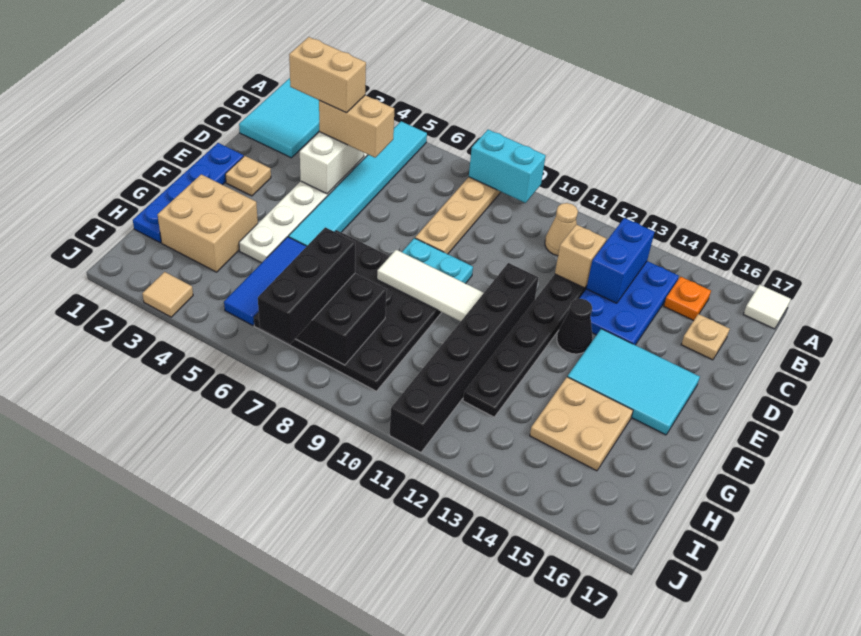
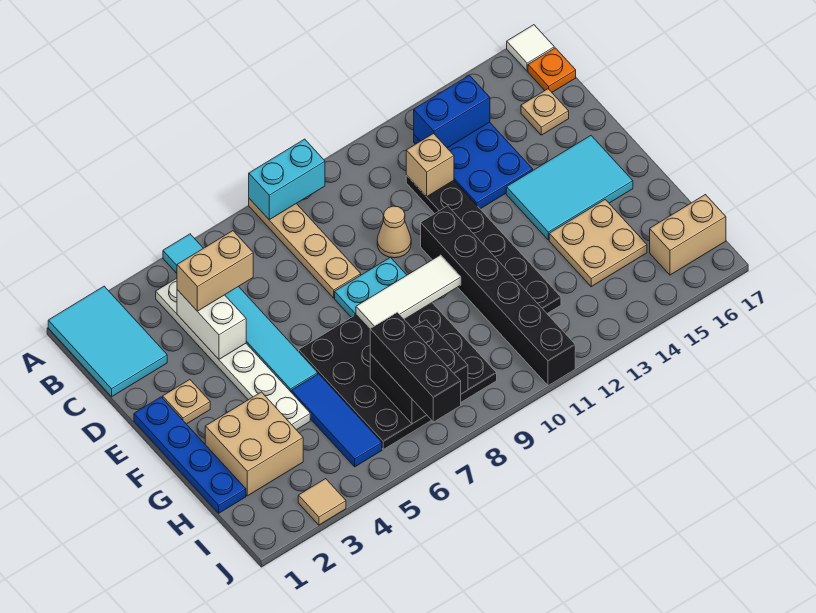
tan cone B11 level 1 -> tan cone D10 level 1
blue brick B13:C13 level 2 -> blue brick B13:B14 level 2
orange plate B15 level 1 -> orange plate B17 level 1
tan brick C3:C4 level 4 -> tan brick I16:I17 level 1
black cone E13 level 1 -> none

